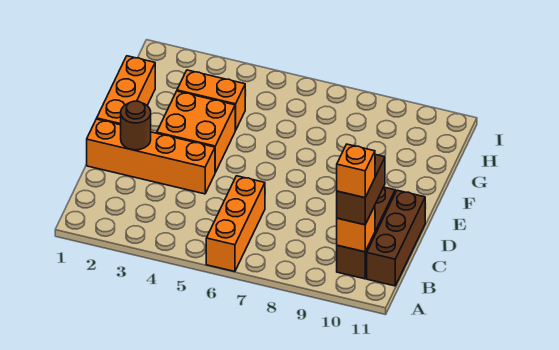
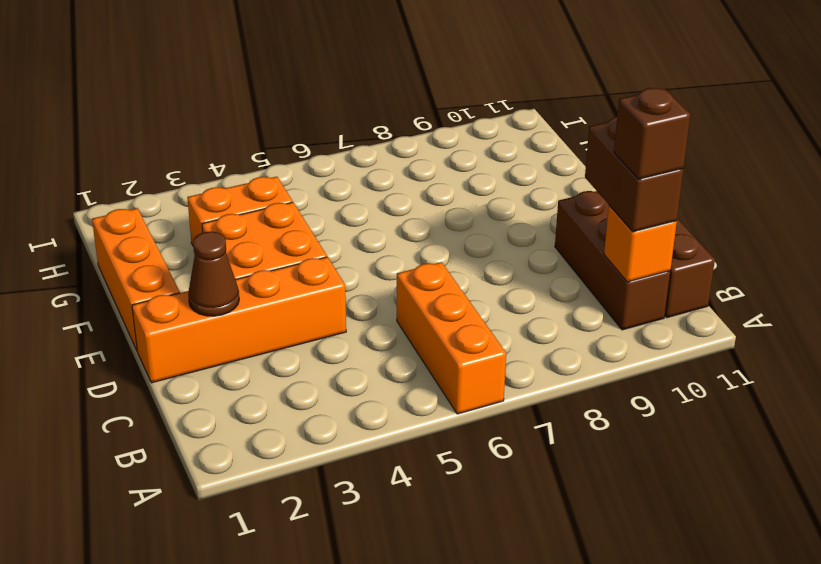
orange brick B10 level 4 -> brown brick B10 level 4
brown round brick D2 level 2 -> brown cone D2 level 2

